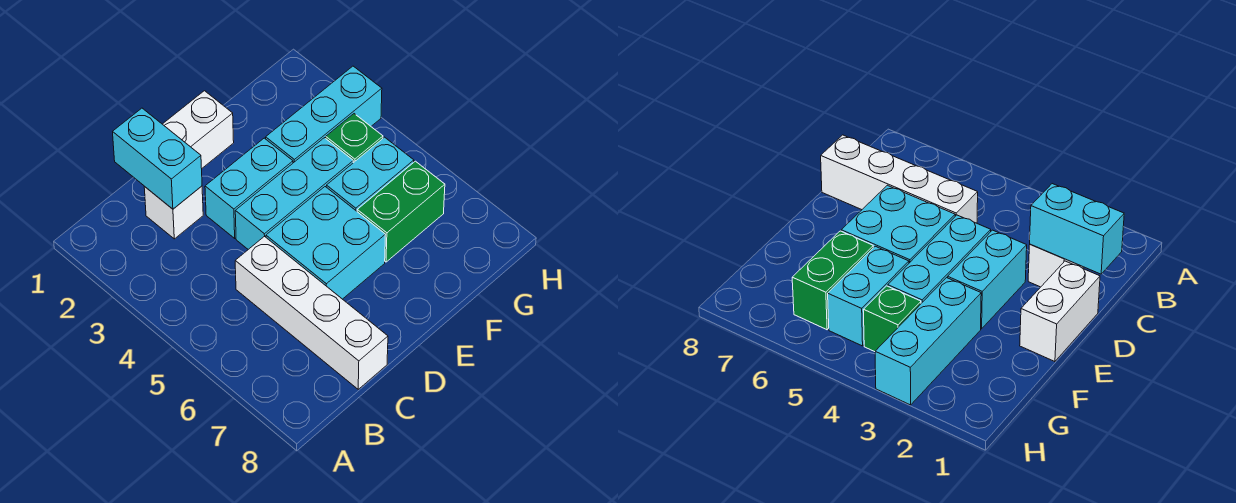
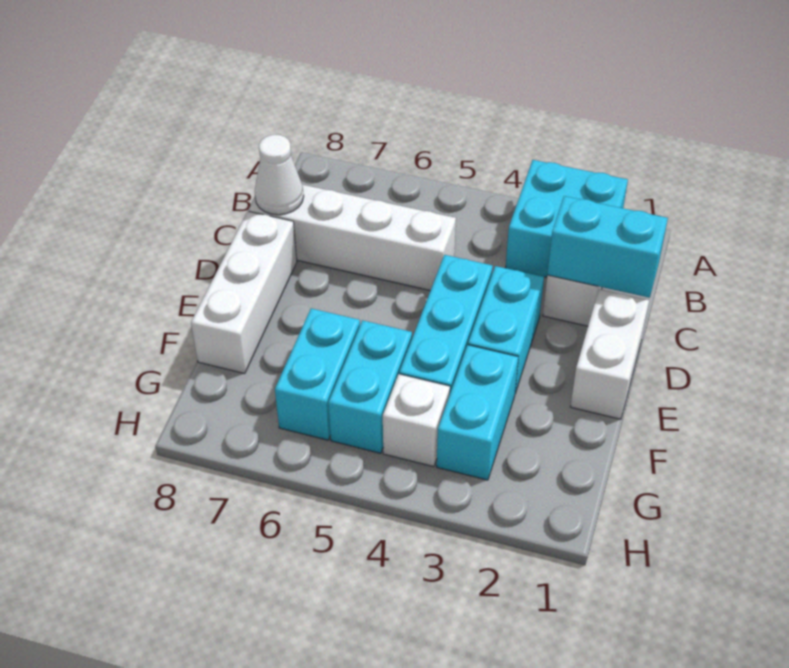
none -> white cone C8 level 2
cyan brick D5:E6 level 1 -> cyan brick A2:B3 level 1
none -> white brick D8:F8 level 1
cyan brick F3:H3 level 1 -> cyan brick F3:G3 level 1
green brick F6:G6 level 1 -> cyan brick F6:G6 level 1
green brick G4 level 1 -> white brick G4 level 1

